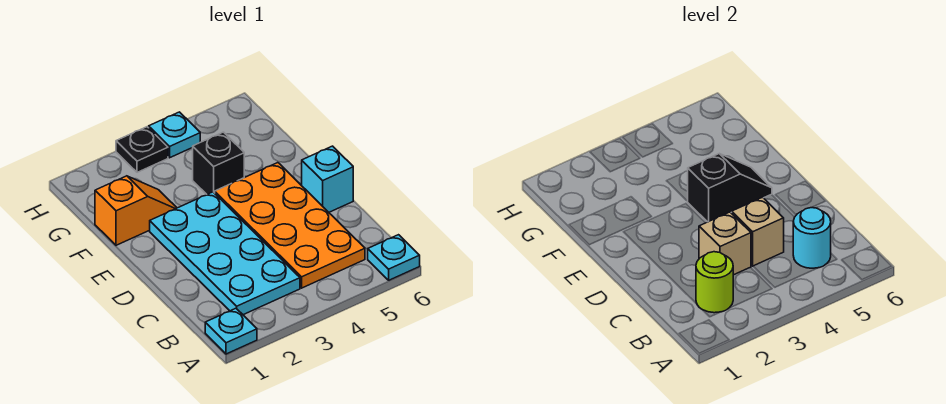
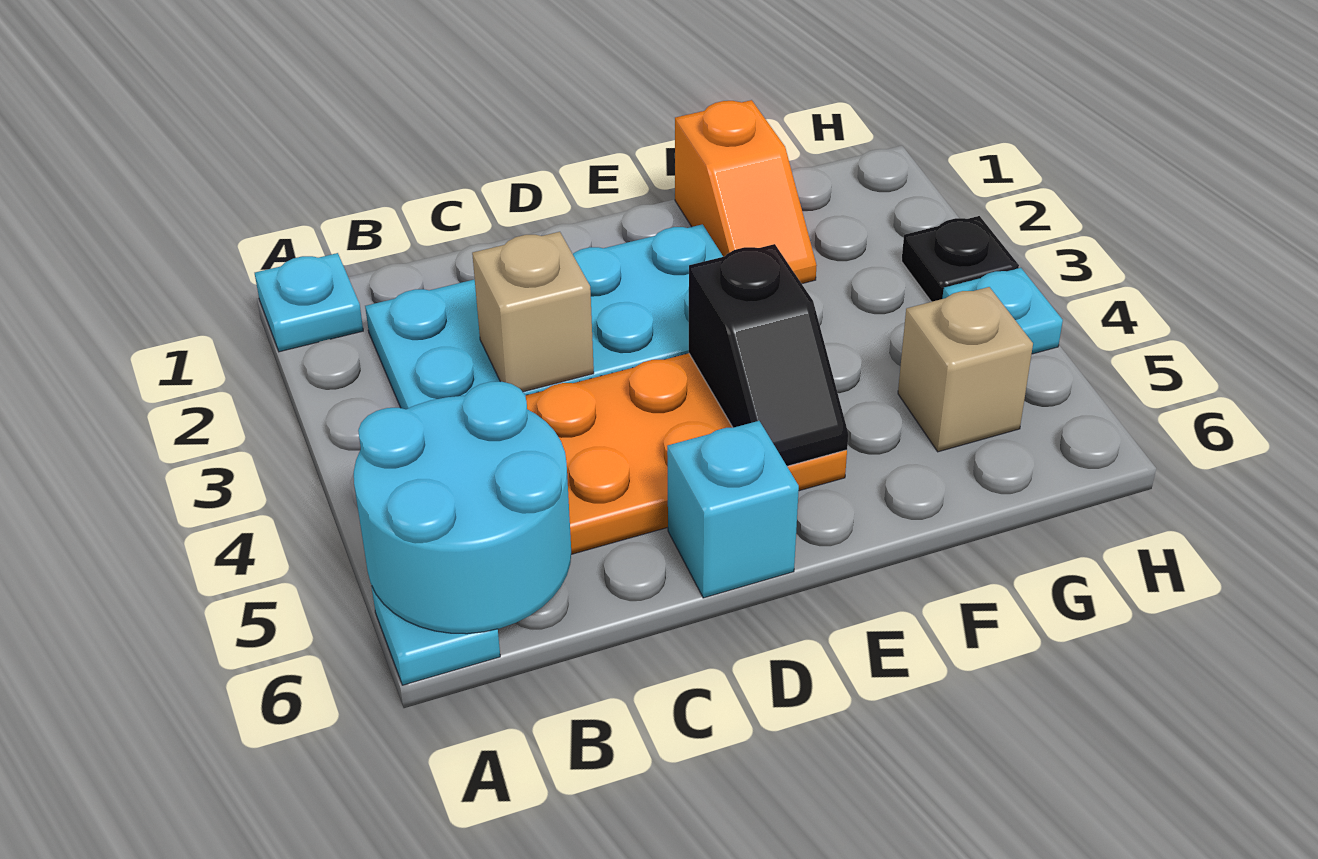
lime round brick B2 level 2 -> none
cyan round brick B5 level 2 -> cyan round brick A5:B6 level 2
tan brick C4 level 2 -> tan brick G5 level 1
black brick F4 level 1 -> none

